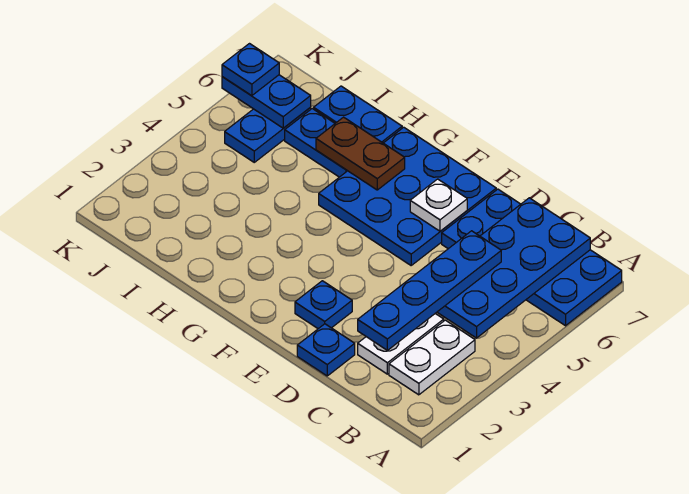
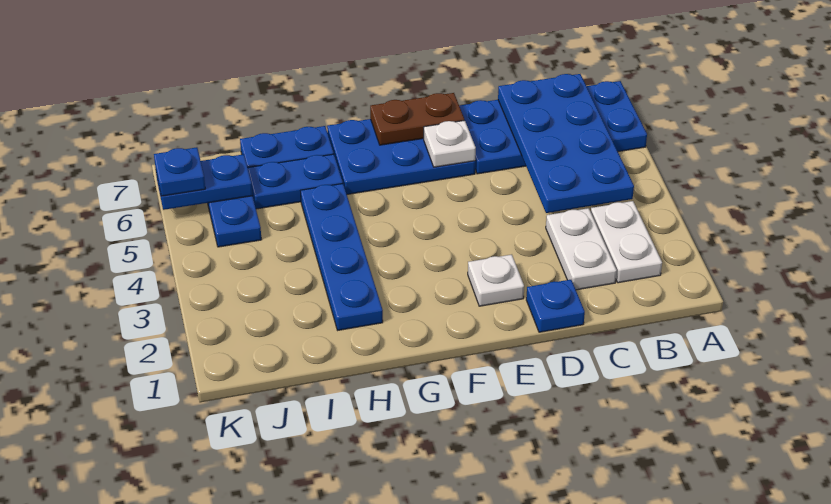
blue plate C2:C5 level 3 -> blue plate H2:H5 level 1
blue plate E2 level 1 -> white plate E2 level 1
blue plate E5:G7 level 1 -> blue plate E6:G7 level 1
brown plate G6:H6 level 2 -> brown plate E7:F7 level 2

